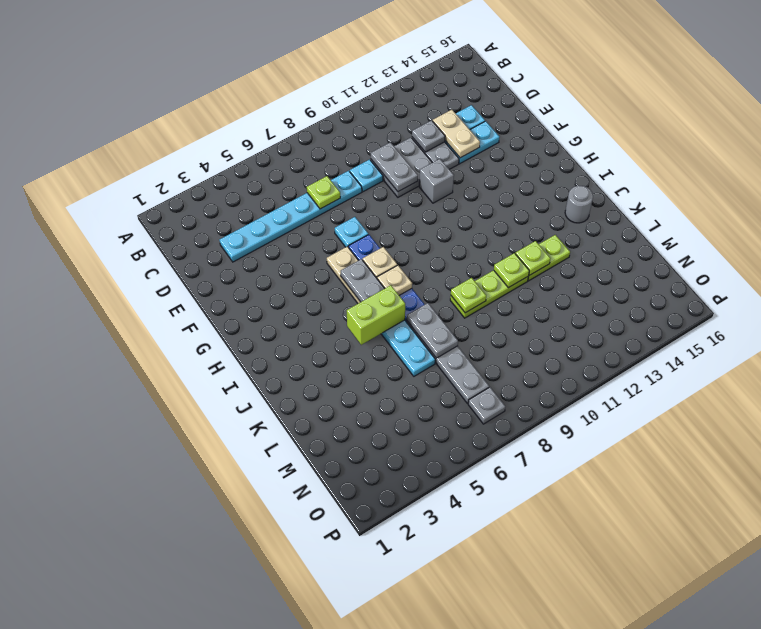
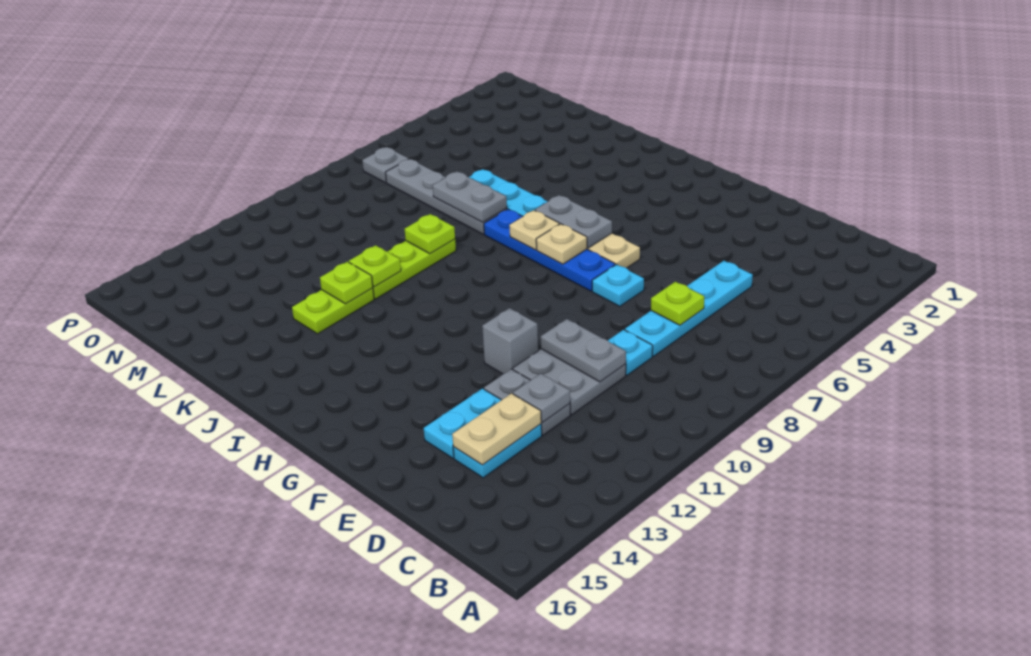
cyan plate D3:D8 level 1 -> cyan plate D5:D8 level 1
tan plate D13:E13 level 2 -> tan plate D13:D14 level 2
lime brick J5:J6 level 2 -> none
grey round brick J15 level 1 -> none

